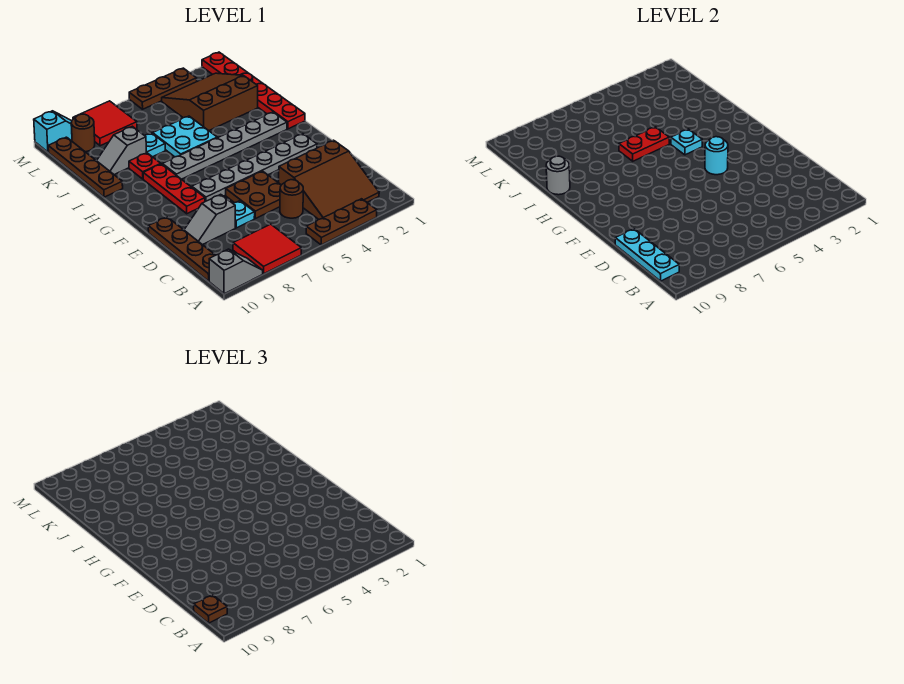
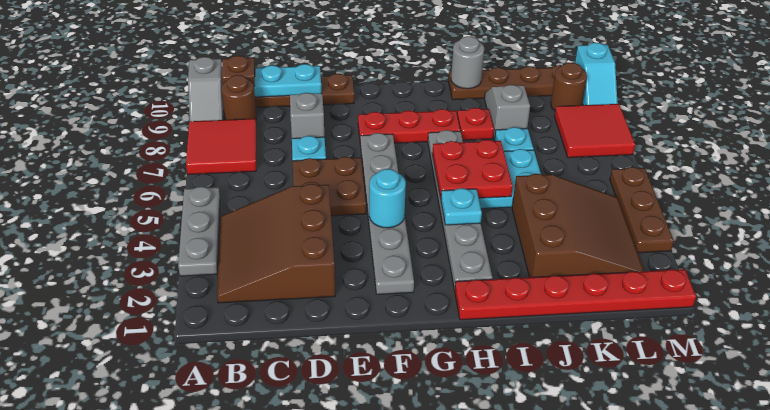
brown plate A3:A5 level 1 -> grey plate A3:A5 level 1
brown round brick C5 level 1 -> brown round brick B9 level 1
red plate I5:I6 level 2 -> red plate H5:I6 level 2

